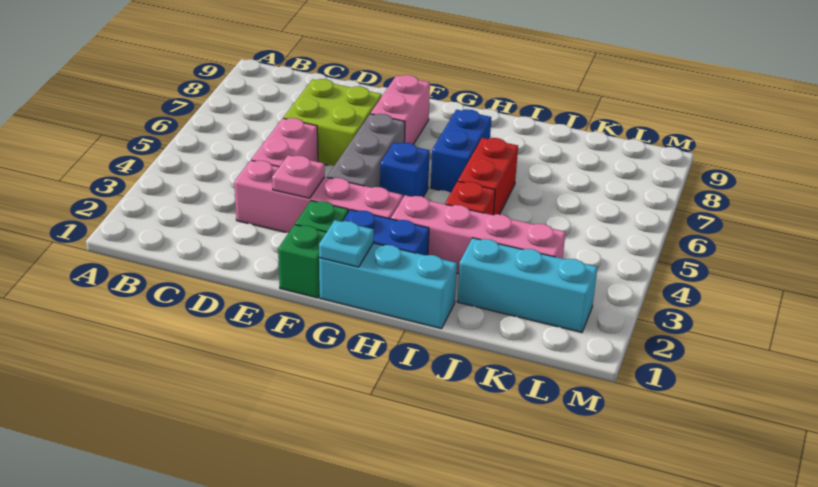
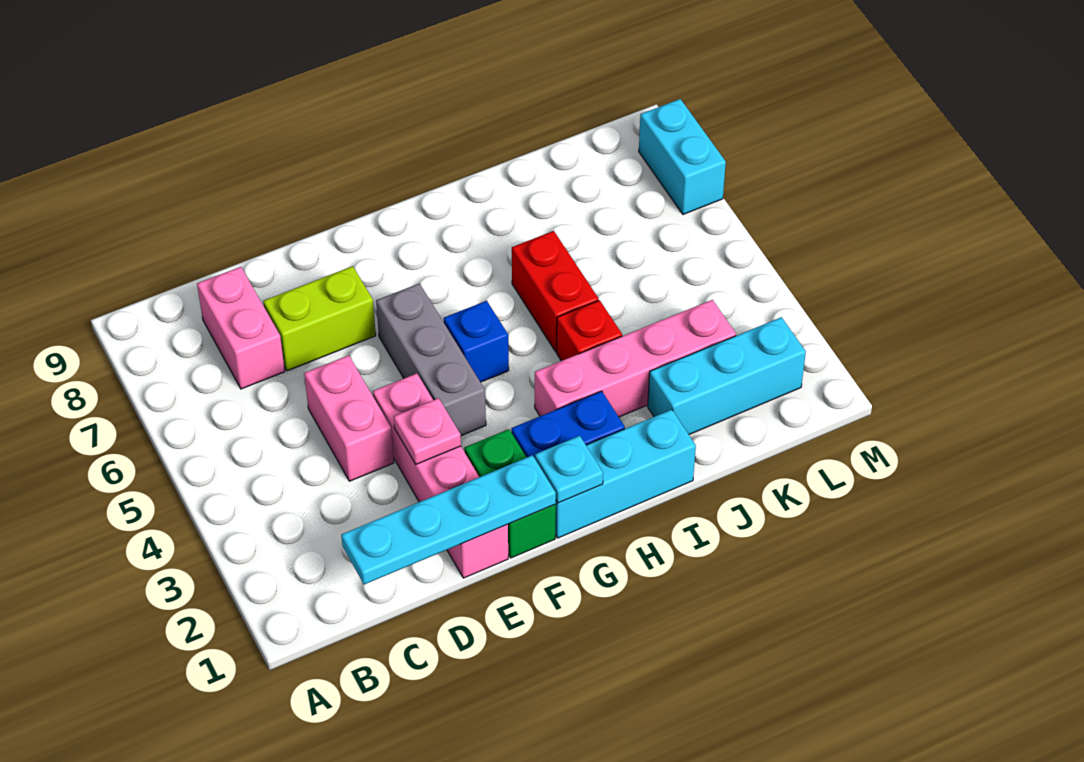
none -> cyan plate C1:F1 level 2
pink brick D3:G3 level 1 -> pink brick E1:E4 level 1
lime brick D6:E7 level 1 -> lime brick D7:E7 level 1
pink brick F7:F8 level 1 -> pink brick C7:C8 level 1
blue brick H6:H7 level 1 -> none
none -> cyan brick M7:M8 level 1

